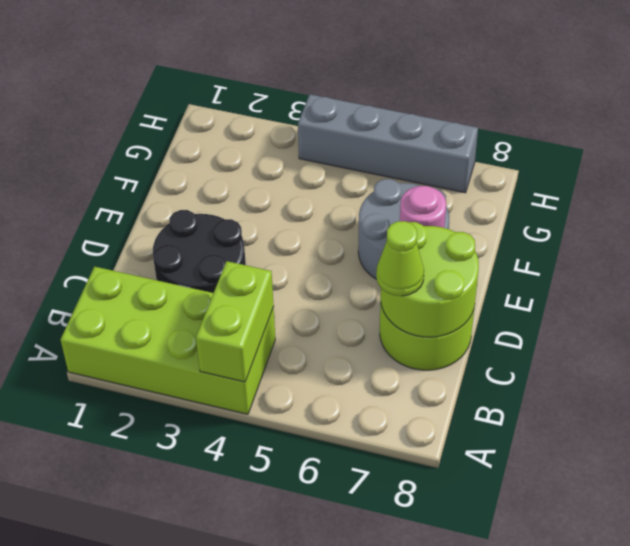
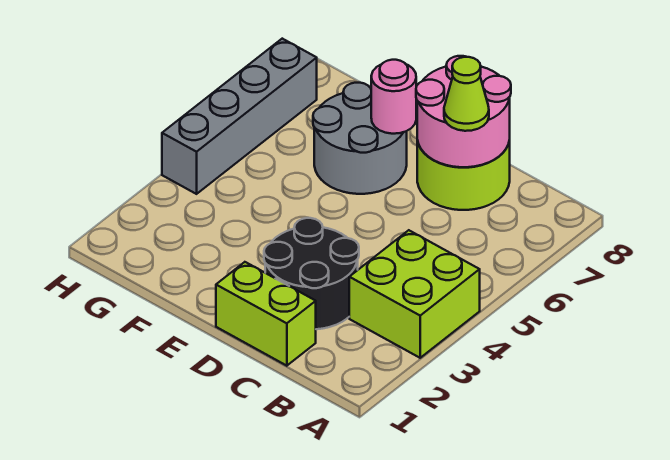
lime brick A1:B4 level 1 -> lime brick A3:B4 level 1
lime brick A4:B4 level 2 -> lime brick C1:D1 level 1
lime round brick C7:D8 level 2 -> pink round brick C7:D8 level 2

